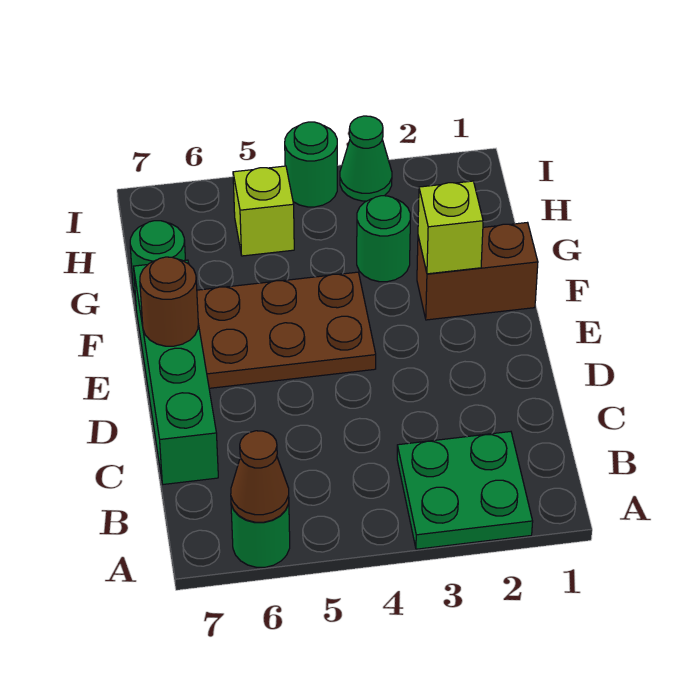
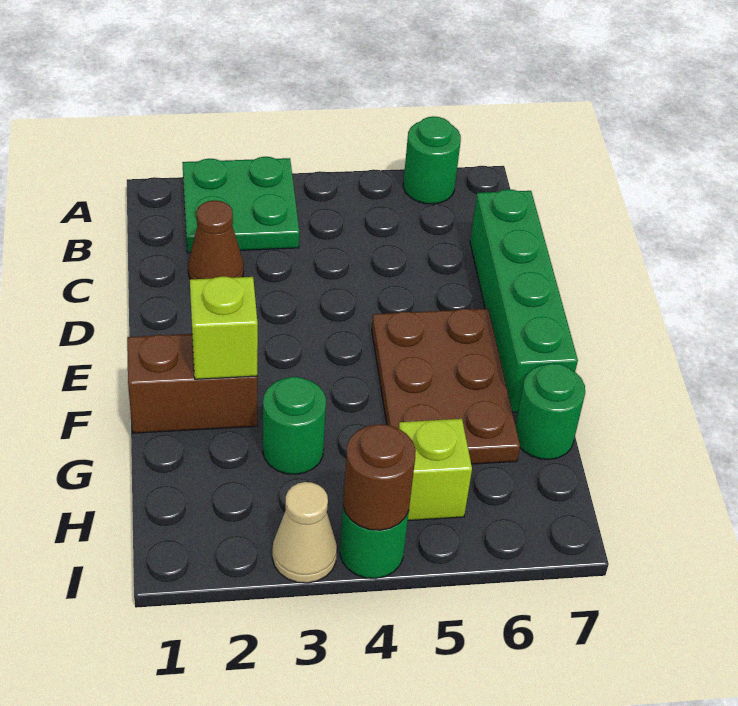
brown cone A6 level 2 -> brown cone C2 level 1
brown plate E4:F6 level 1 -> brown plate E5:G6 level 1
brown round brick E7 level 2 -> brown round brick I4 level 2
green cone I3 level 1 -> tan cone I3 level 1

